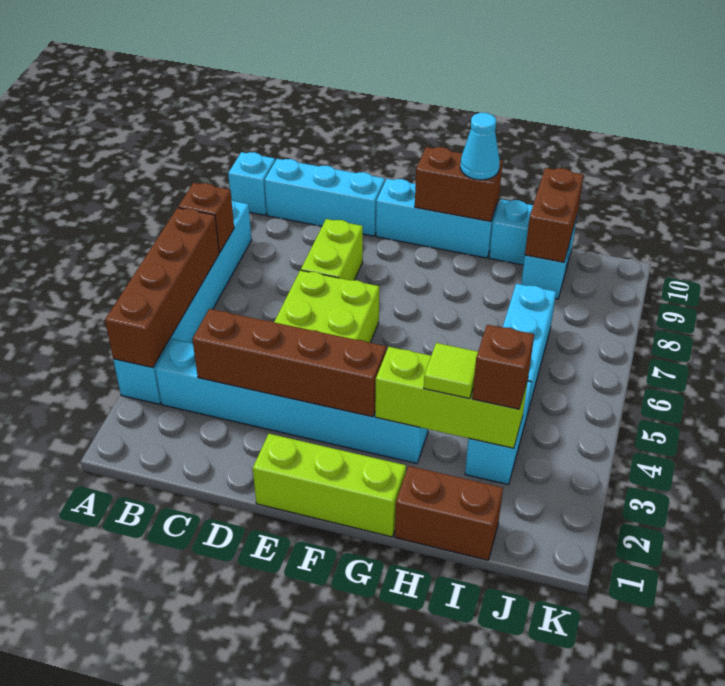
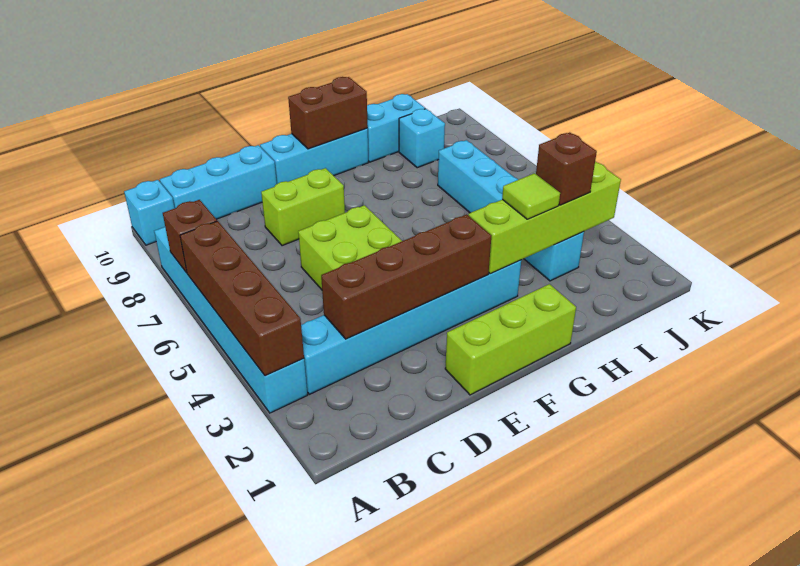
lime brick D7:D8 level 1 -> lime brick D8:E8 level 1
lime brick G3:I3 level 2 -> lime brick G3:J3 level 2
cyan cone G10 level 3 -> none
brown brick H1:I1 level 1 -> none
brown brick I9:I10 level 2 -> none

